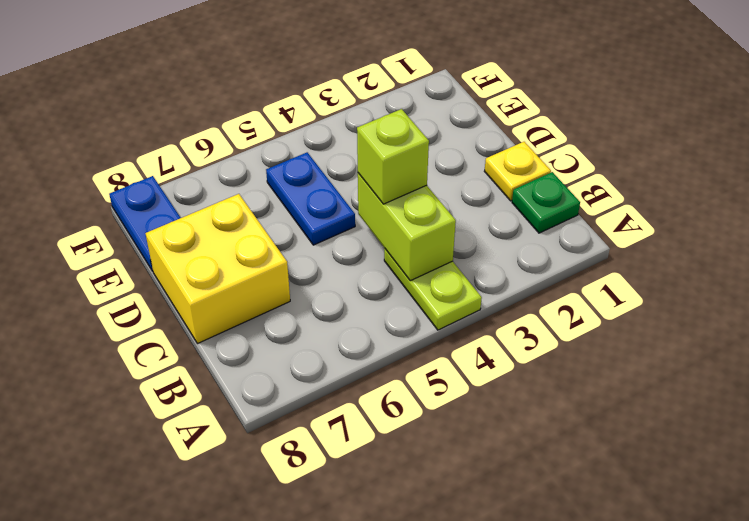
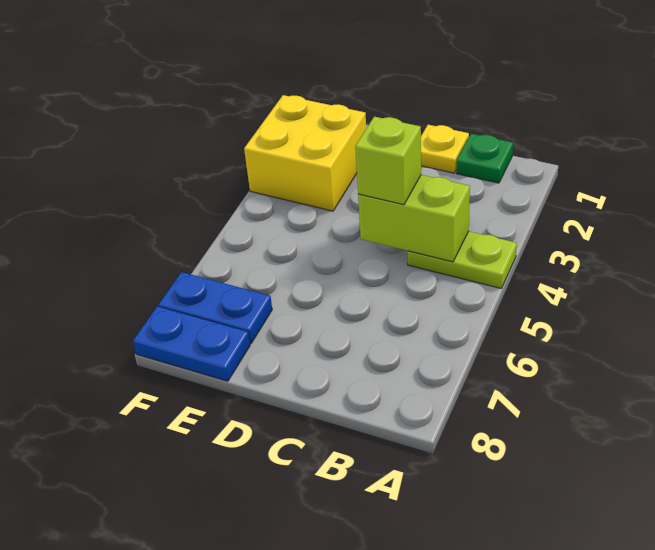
yellow brick C7:D8 level 1 -> yellow brick E2:F3 level 1
blue plate D5:E5 level 1 -> blue plate E7:F7 level 1

